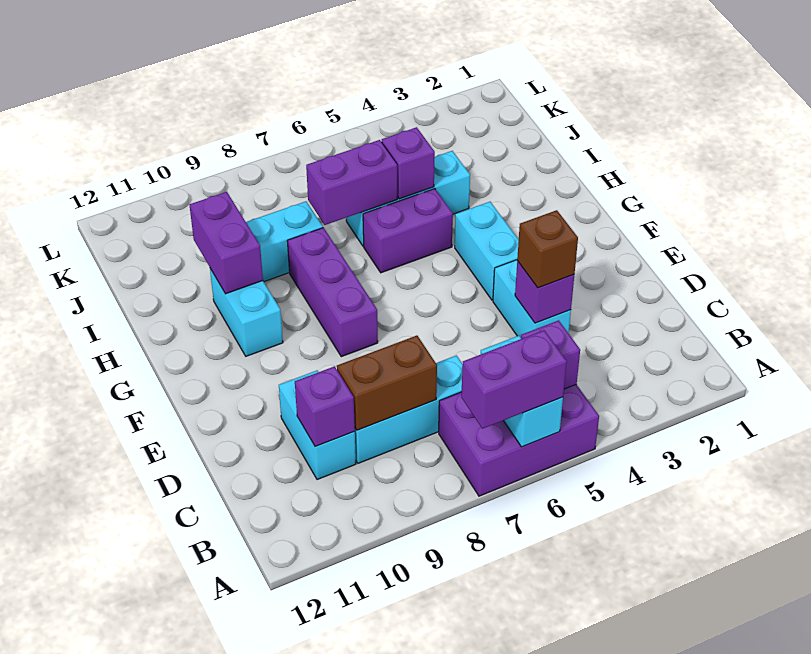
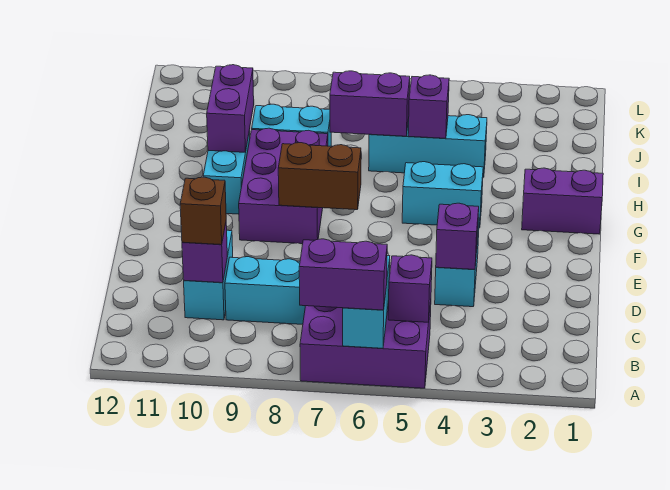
brown brick C8:C9 level 2 -> brown brick F7:F8 level 2
brown brick D4 level 3 -> brown brick C10 level 3
cyan brick F4:G4 level 1 -> cyan brick G4:G5 level 1
purple brick F8:H8 level 1 -> purple brick F8:H9 level 1
purple brick H5:H6 level 1 -> purple brick G1:G2 level 1

